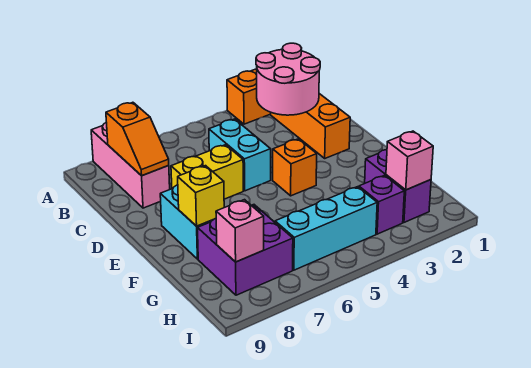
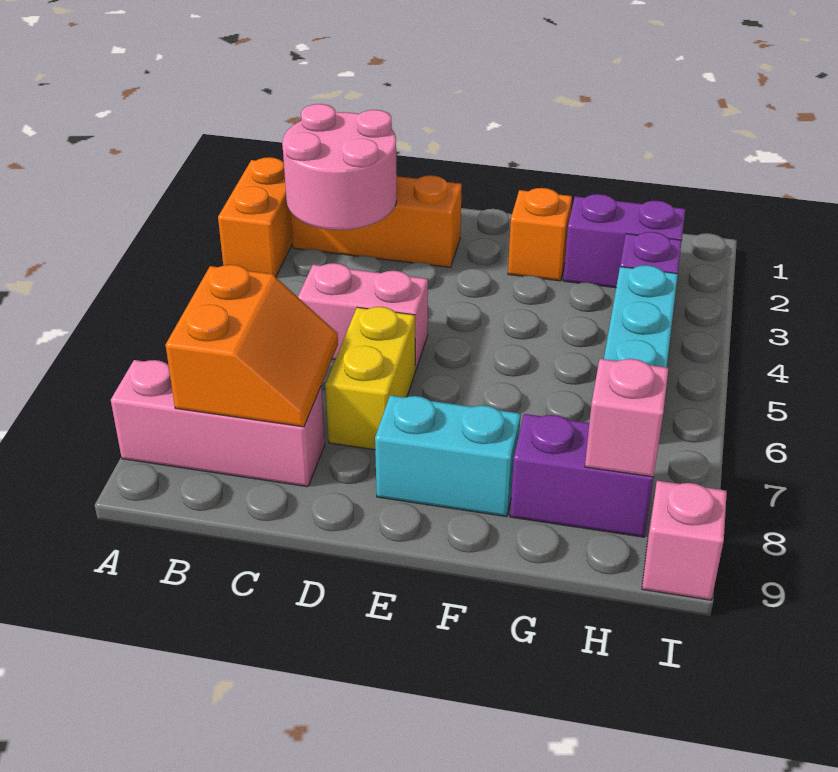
orange slope B8:C8 level 2 top B -> orange slope B7:C8 level 2 top B
cyan brick C5:D5 level 1 -> pink brick C5:D5 level 1
orange brick E4 level 1 -> orange brick F2 level 1
yellow brick F8 level 2 -> none
purple brick G7:H8 level 1 -> purple brick G8:H8 level 1
pink brick H2 level 2 -> pink brick I9 level 1

